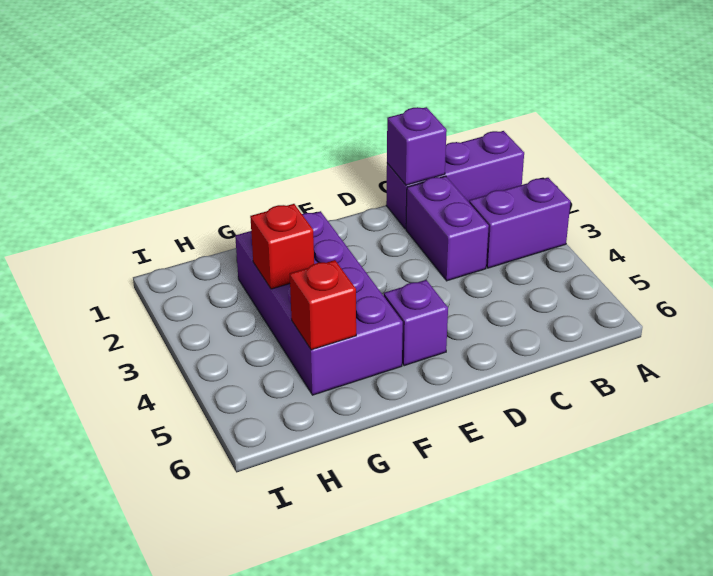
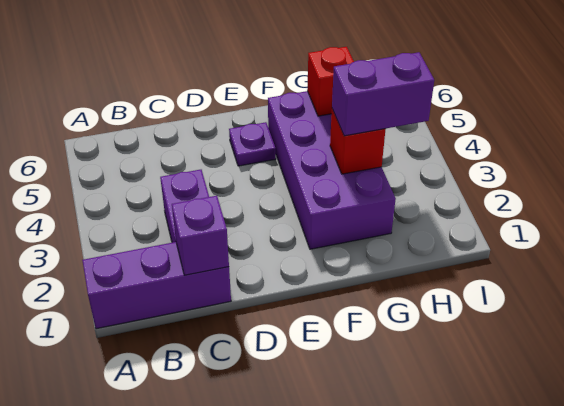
purple brick A3:B3 level 1 -> purple brick G3:H3 level 3
purple brick E5 level 1 -> purple plate E5 level 1

